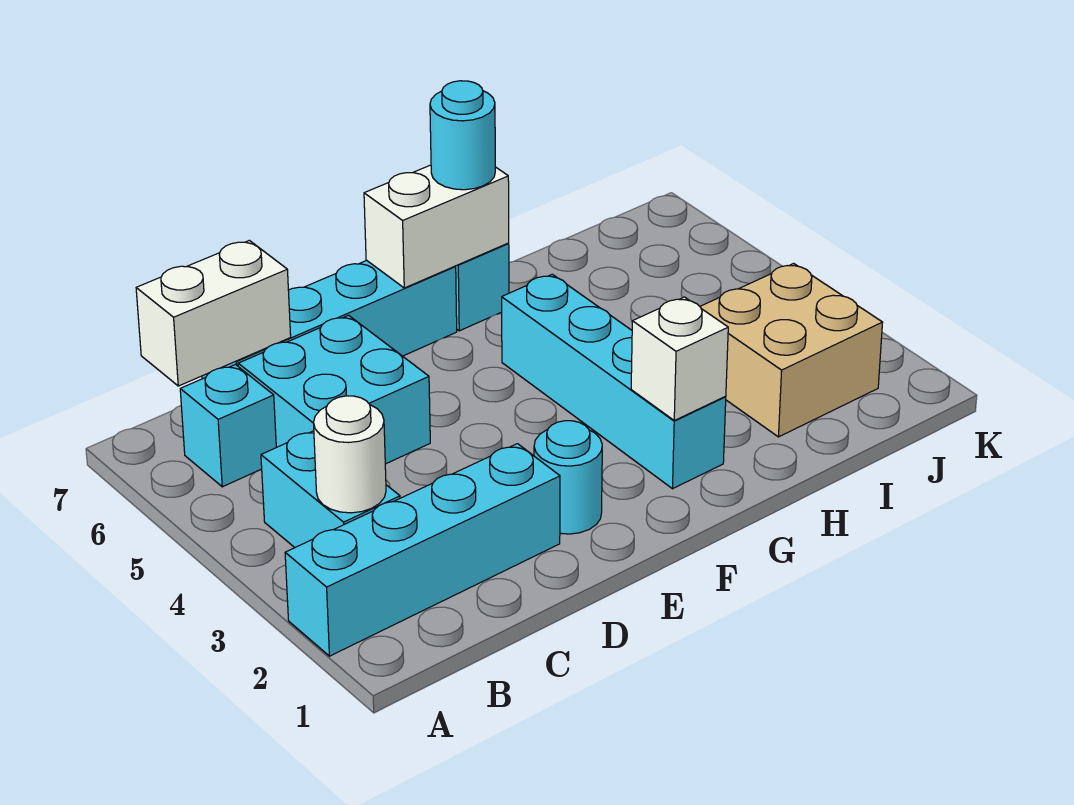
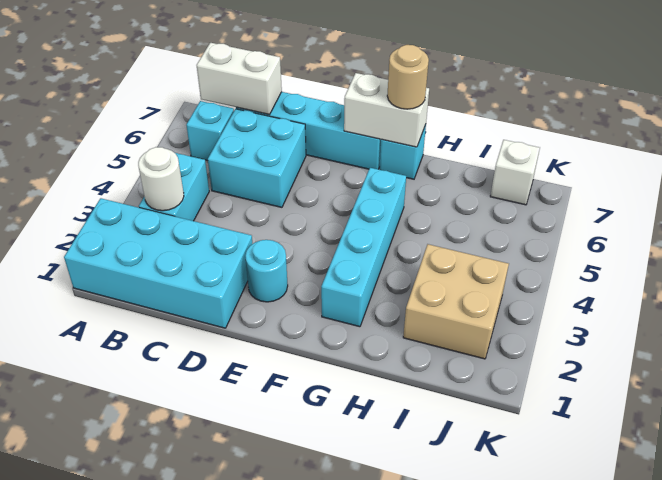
cyan brick A2:D2 level 1 -> cyan brick A1:D2 level 1
white brick G2 level 2 -> white brick J7 level 1
cyan round brick G7 level 3 -> tan round brick G7 level 3

